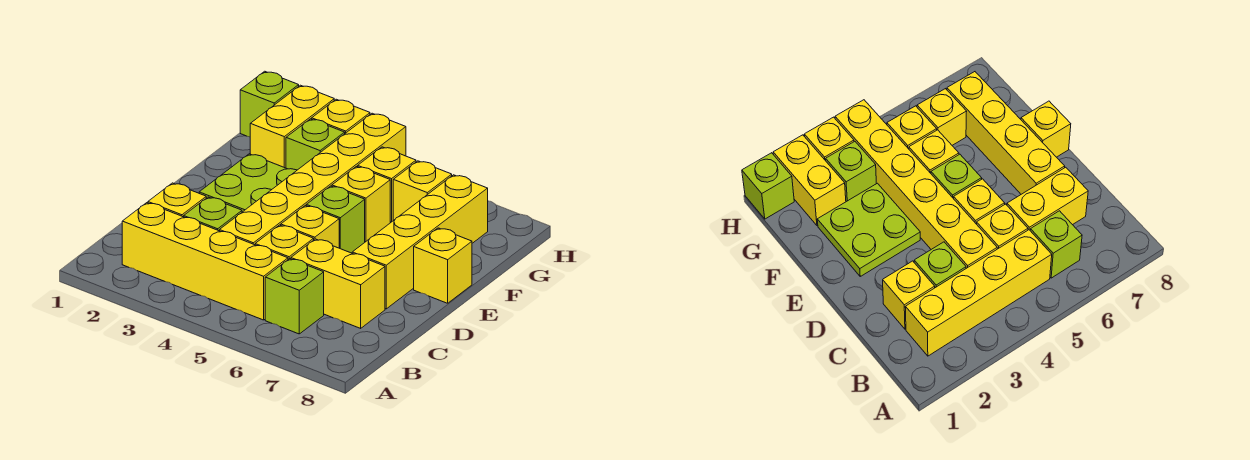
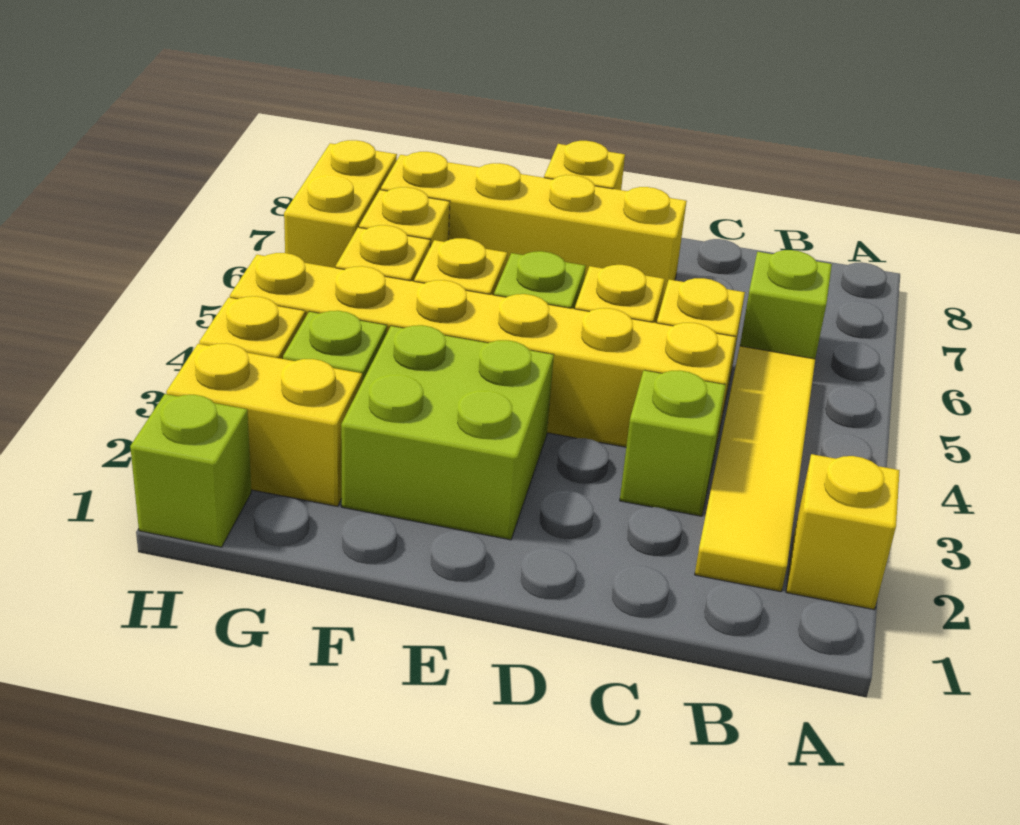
yellow brick B2:B5 level 1 -> yellow tile B2:B5 level 1
yellow brick C2 level 1 -> yellow brick A2 level 1
yellow brick C6:C7 level 1 -> yellow brick H6:H7 level 1
lime plate E2:F3 level 1 -> lime brick E2:F3 level 1

